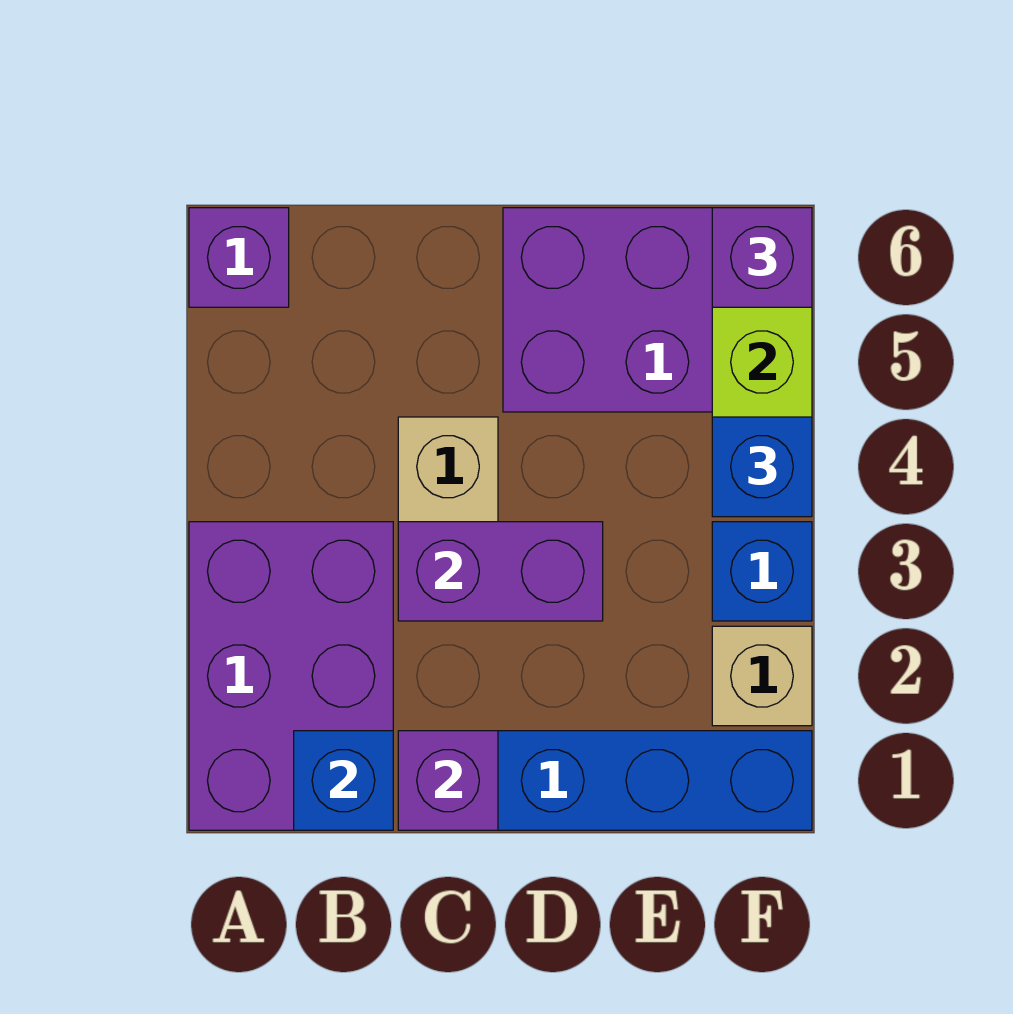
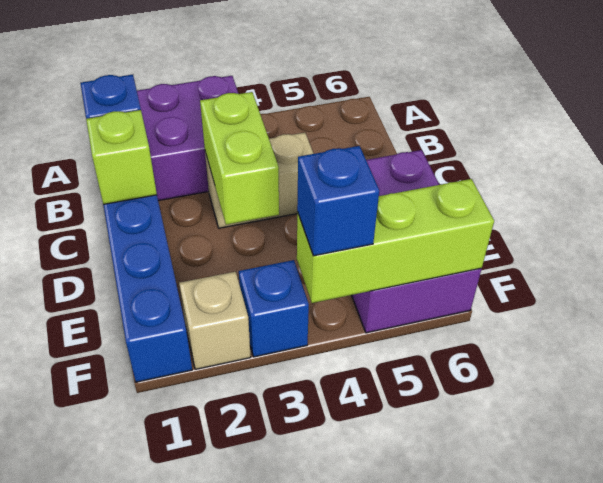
purple brick A6 level 1 -> none
purple brick C1 level 2 -> lime brick C1 level 2
purple brick C3:D3 level 2 -> lime brick C3:D3 level 2
purple brick F6 level 3 -> none

